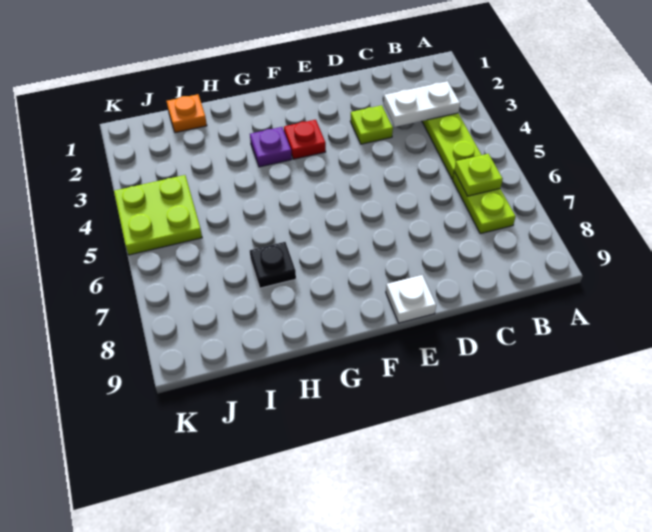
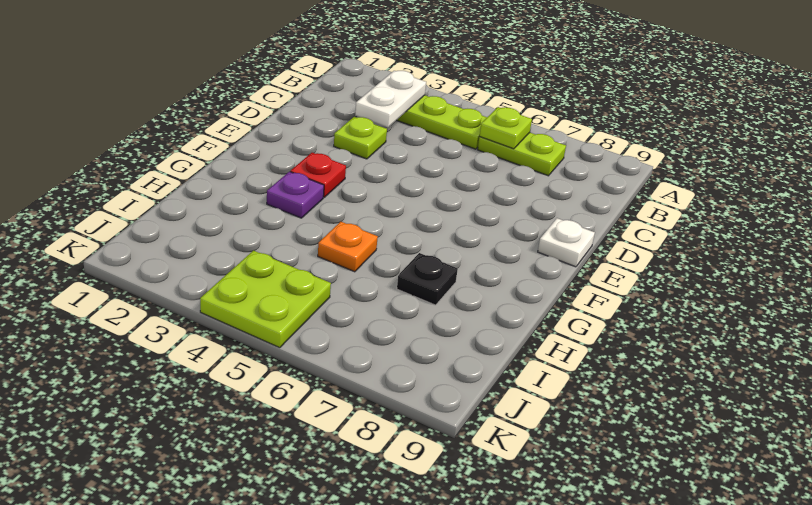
orange plate I1 level 1 -> orange plate H5 level 1

